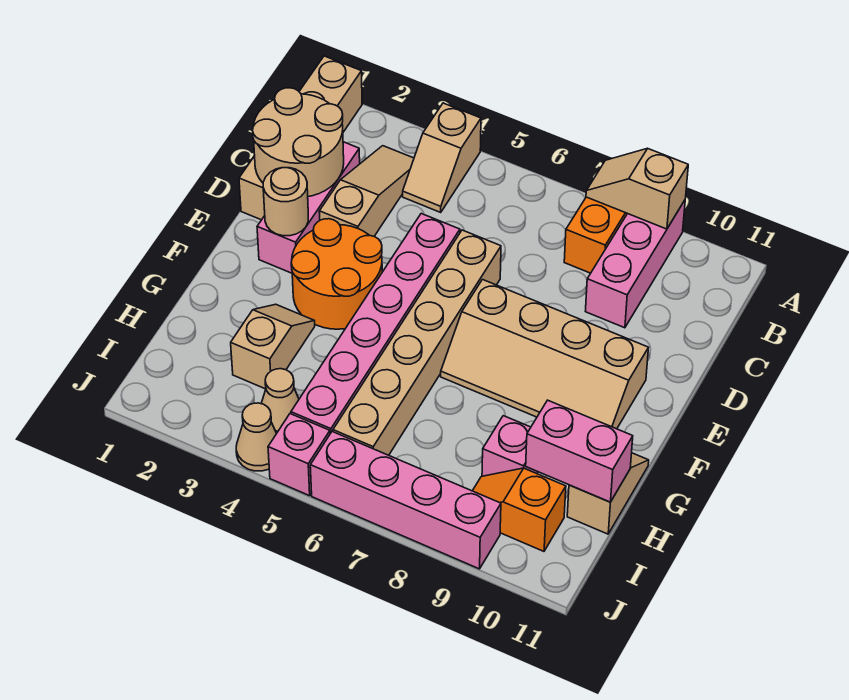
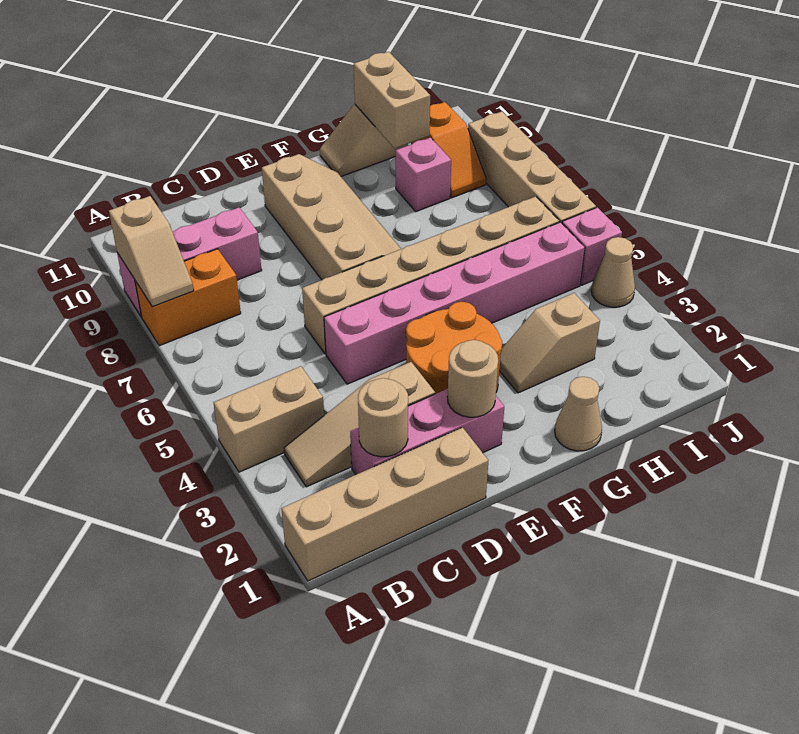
tan slope A4:B4 level 1 top A -> tan brick A4:B4 level 1
tan round brick C1:D2 level 2 -> tan round brick C2 level 2
pink brick H10:H11 level 2 -> tan brick H10:H11 level 2
tan cone I4 level 1 -> tan cone G1 level 1
pink brick J6:J9 level 1 -> tan brick J6:J9 level 1

